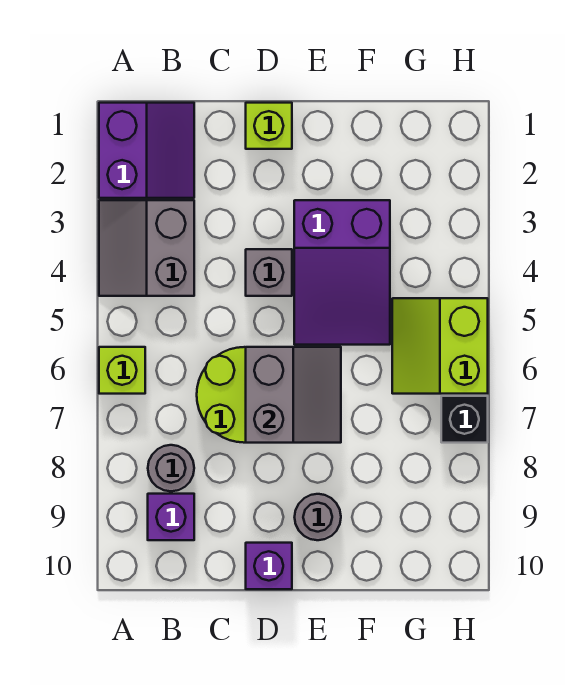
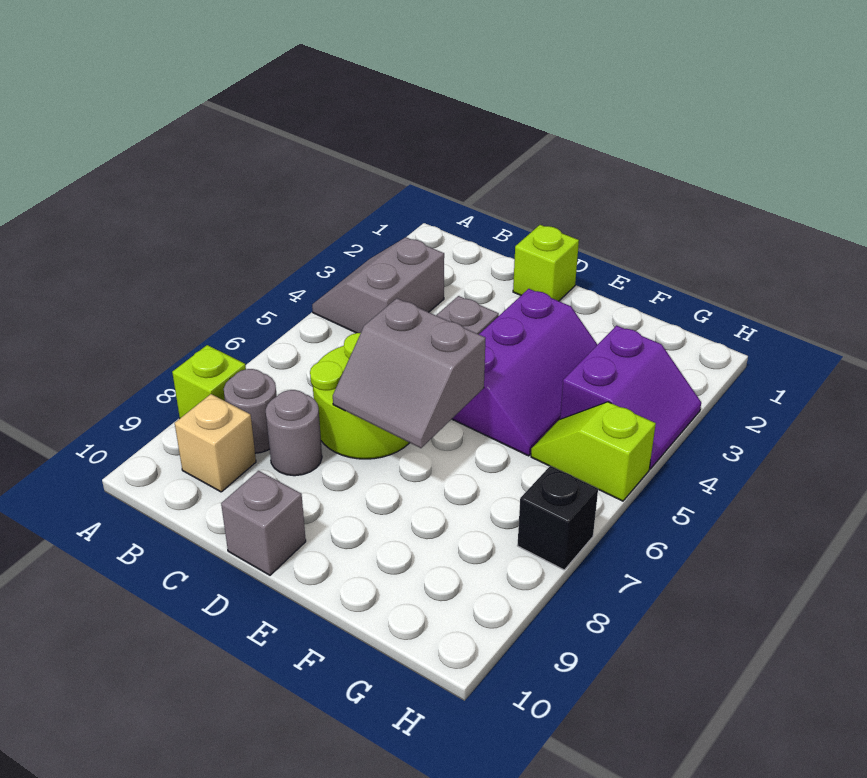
purple slope A1:B2 level 1 top A -> purple slope G3:H4 level 1 top G
lime brick A6 level 1 -> lime brick A8 level 1
purple brick B9 level 1 -> tan brick B9 level 1
grey slope D6:E7 level 2 top D -> grey slope D6:E7 level 2 top 6
purple brick D10 level 1 -> grey brick D10 level 1
purple slope E3:F5 level 1 top 3 -> purple slope E3:F5 level 1 top E
grey round brick E9 level 1 -> grey round brick C8 level 1
lime slope G5:H6 level 1 top H -> lime slope G5:H5 level 1 top H

